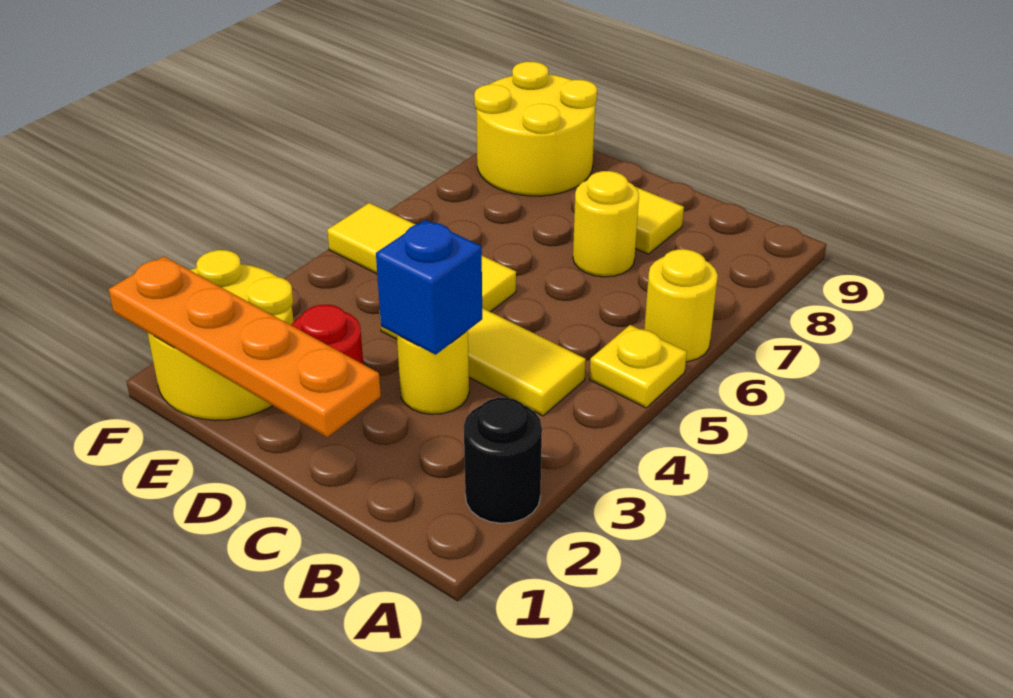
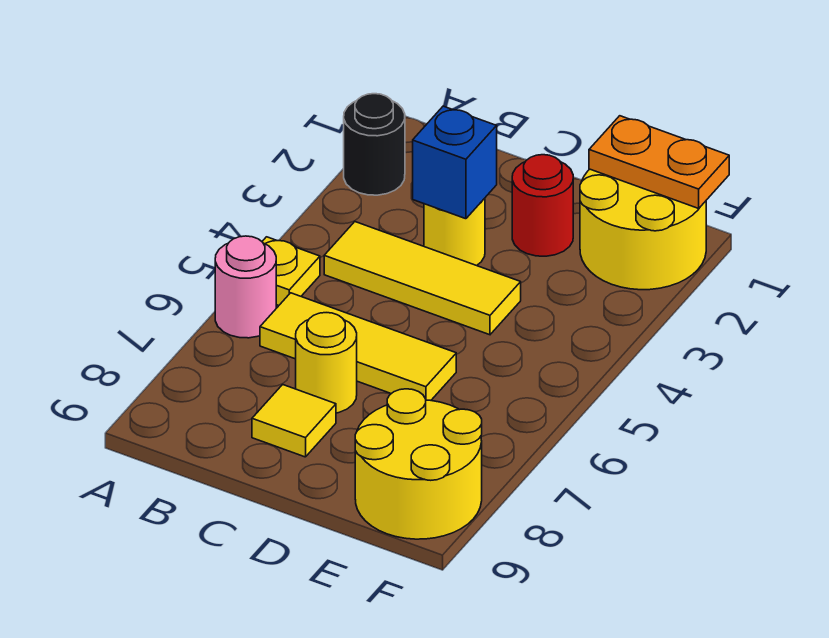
yellow round brick A6 level 1 -> pink round brick A6 level 1
orange plate C1:F1 level 2 -> orange plate E1:F1 level 2
yellow tile D5:F5 level 1 -> yellow tile B6:D6 level 1

